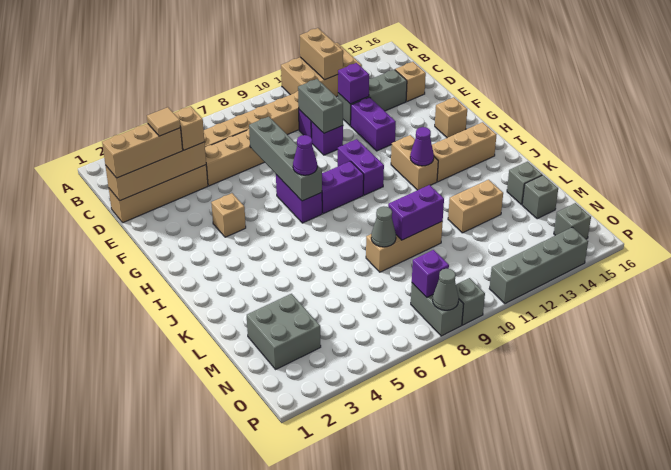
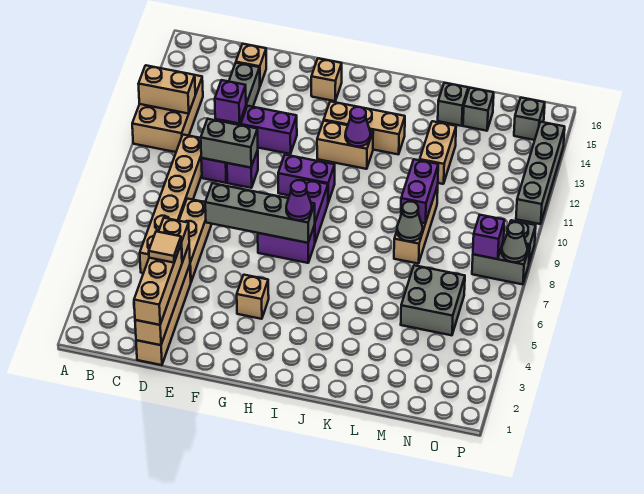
tan brick I13:I15 level 1 -> tan brick H13:J13 level 1
grey brick M2:N3 level 1 -> grey brick M5:N6 level 1

